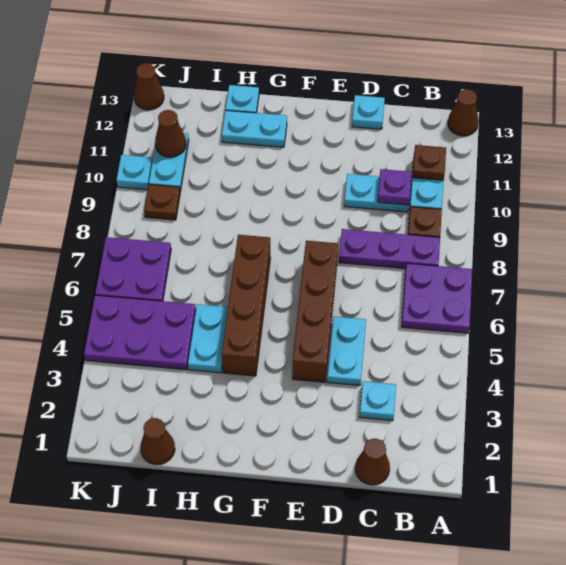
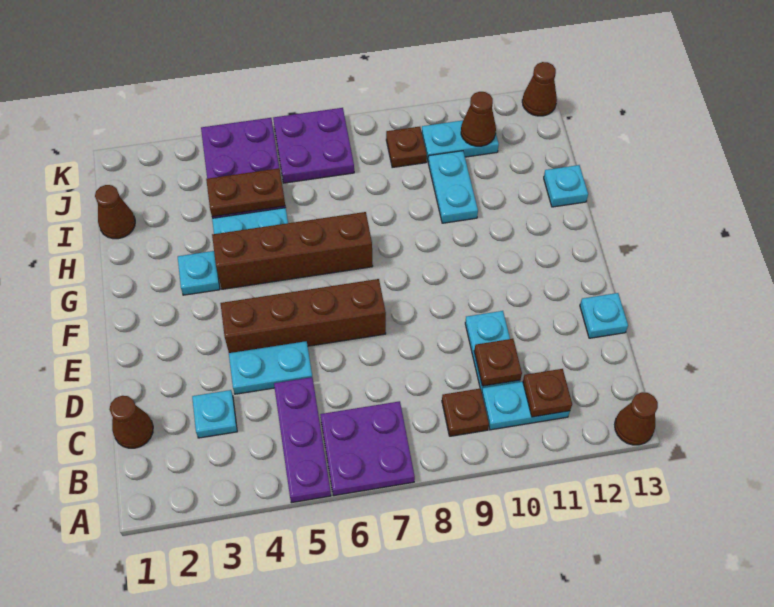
purple plate B8:D8 level 1 -> purple plate A5:C5 level 1
purple plate C10 level 2 -> brown plate C10 level 2
cyan plate G12:H12 level 1 -> cyan plate H10:I10 level 1
none -> brown plate I4:I5 level 2
cyan plate K10 level 1 -> cyan plate G3 level 1

